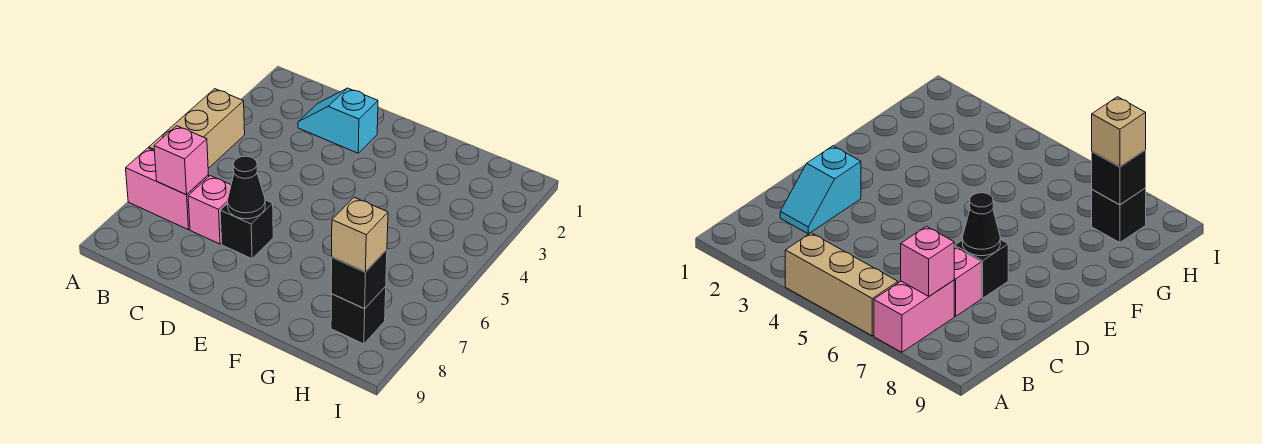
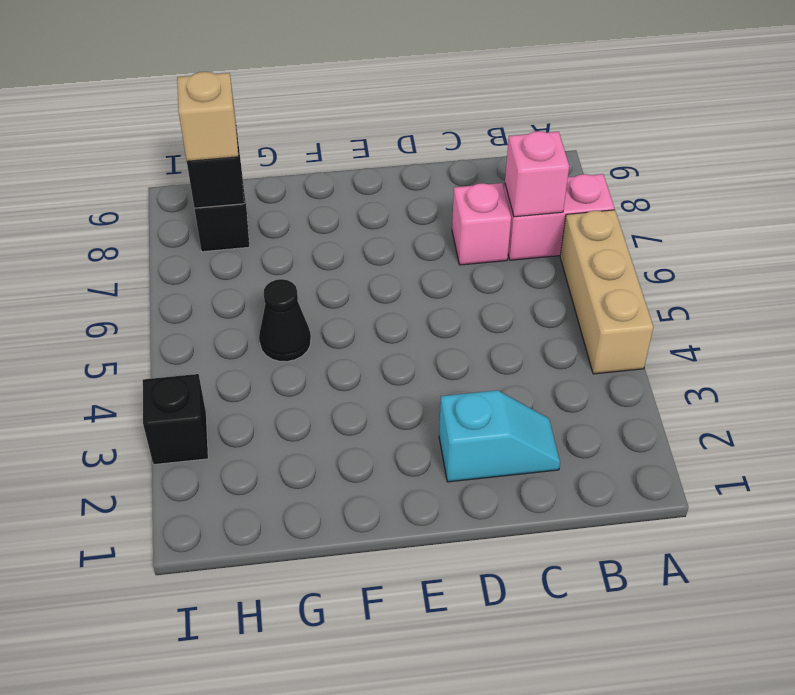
black brick D7 level 1 -> black brick I3 level 1
black cone D7 level 2 -> black cone G5 level 1

